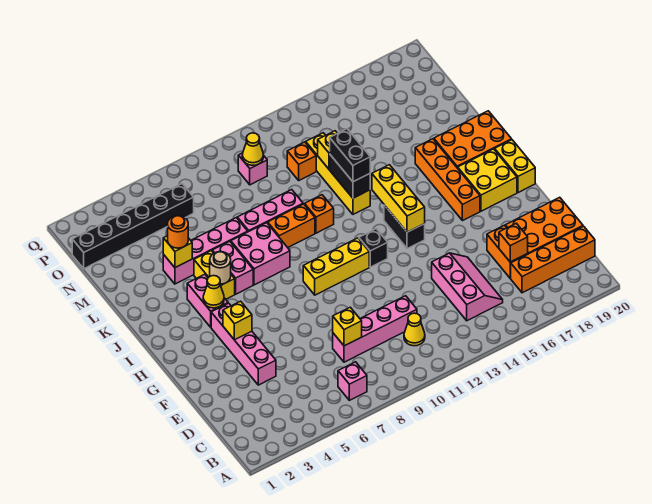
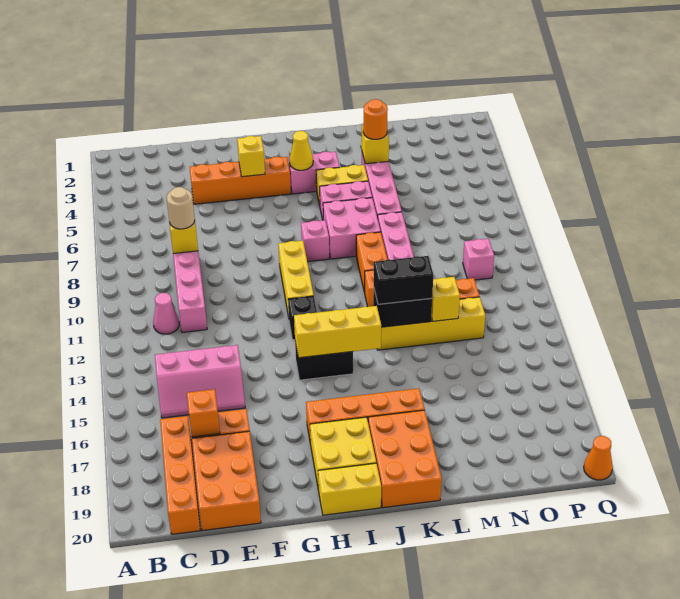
pink brick B7 level 1 -> pink brick I8 level 1
yellow cone C11 level 1 -> pink cone C11 level 1
pink brick E4:H4 level 1 -> orange brick E4:H4 level 1
tan round brick J5 level 2 -> tan round brick D8 level 3
black brick O1:O6 level 1 -> none
yellow cone O10 level 2 -> none
none -> orange cone Q20 level 1

